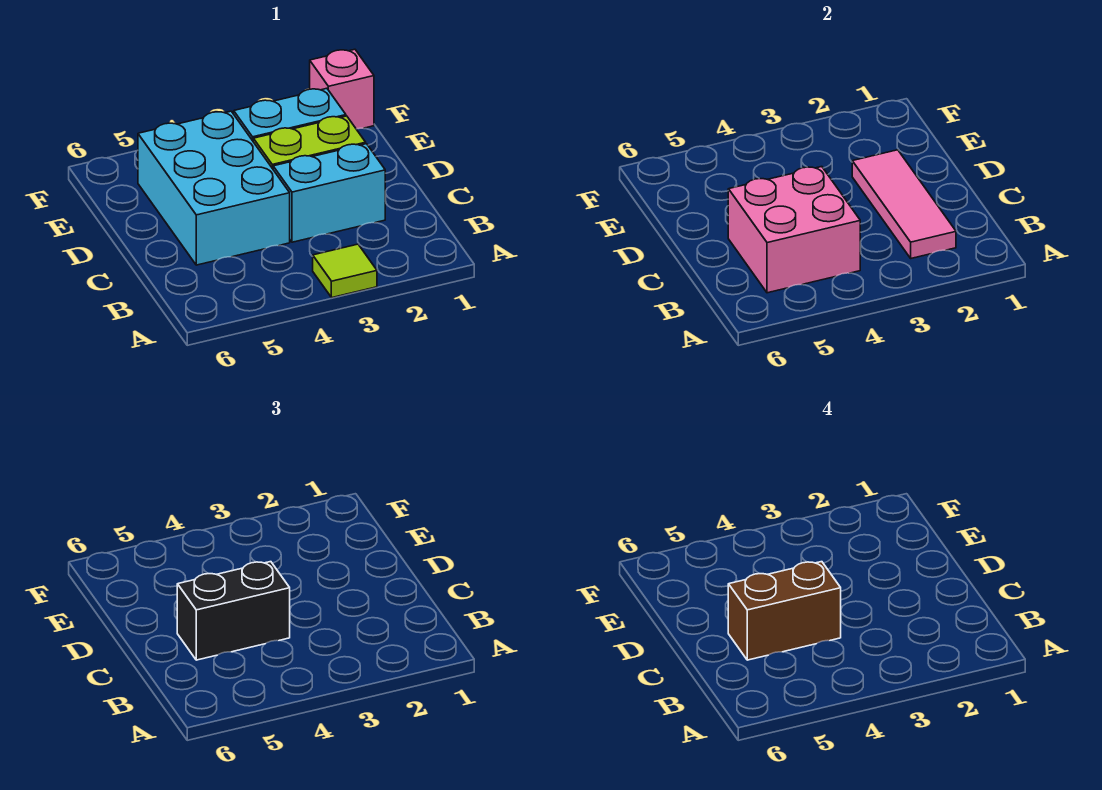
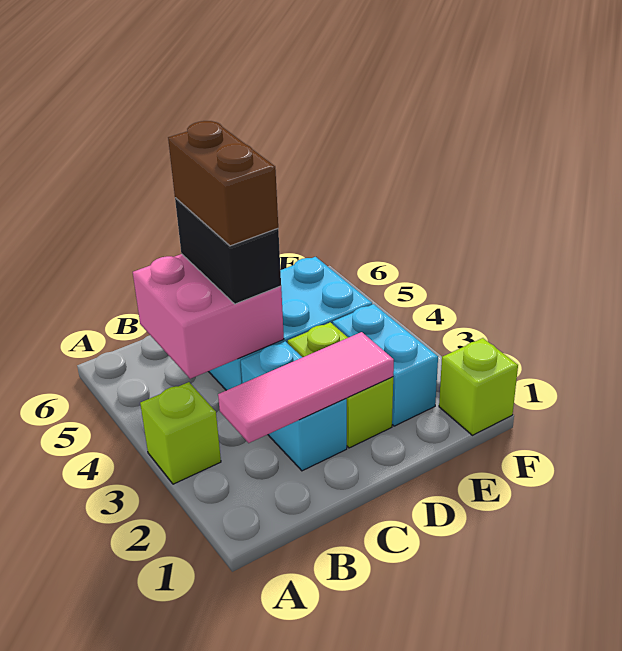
lime tile A3 level 1 -> lime brick A3 level 1
pink brick F1 level 1 -> lime brick F1 level 1

